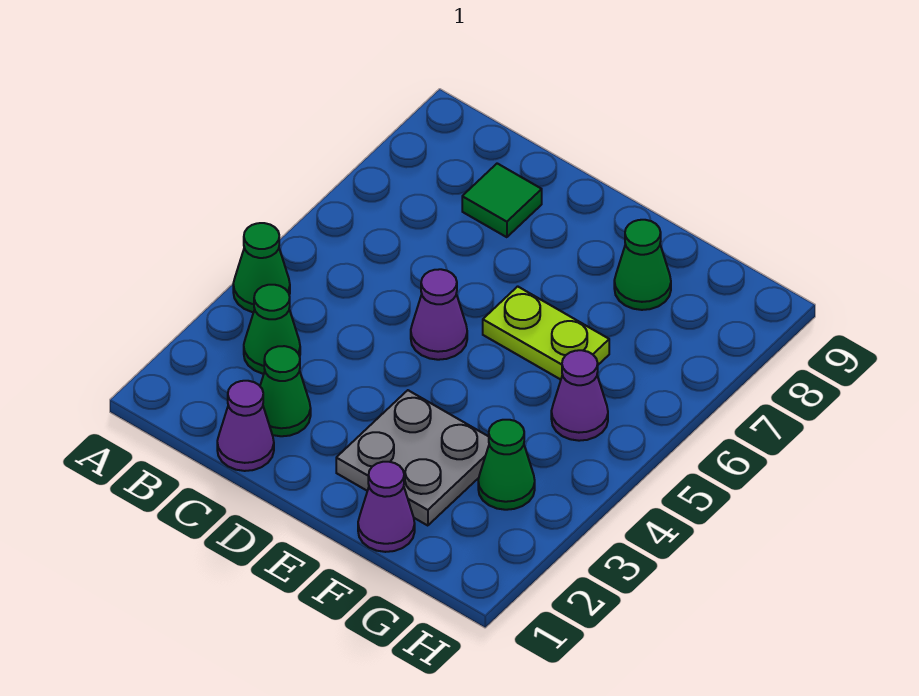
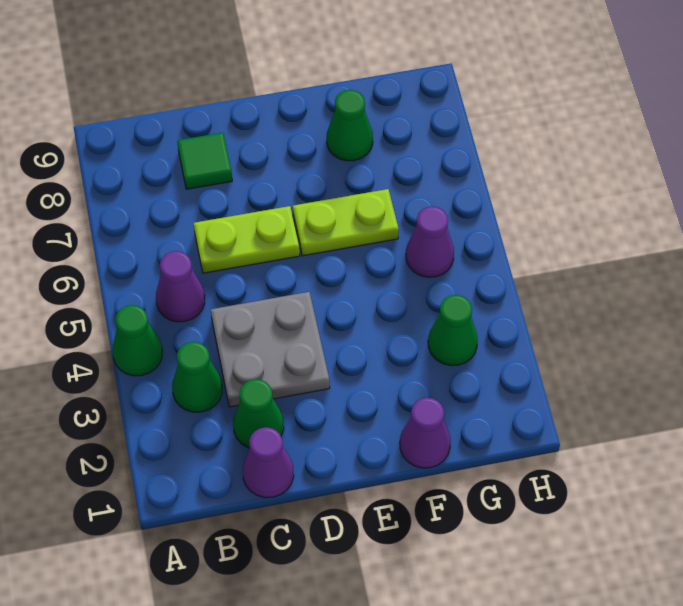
none -> lime plate C6:D6 level 1
purple cone D5 level 1 -> purple cone B5 level 1
grey plate E2:F3 level 1 -> grey plate C3:D4 level 1

